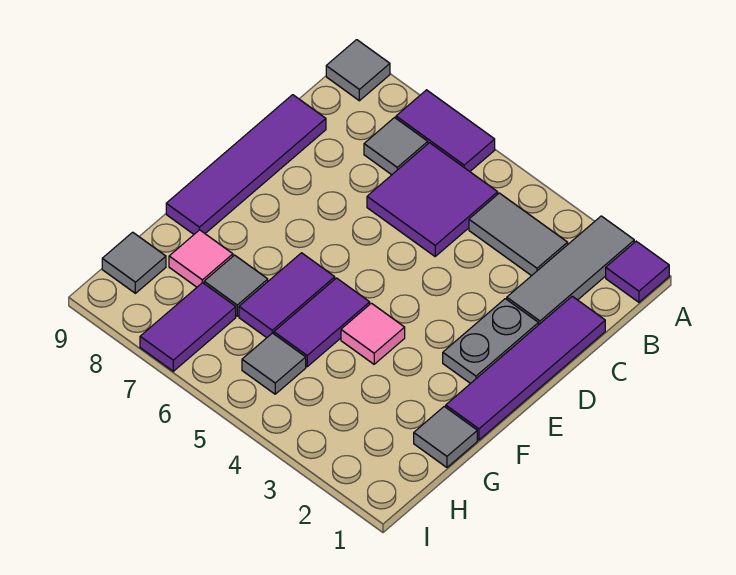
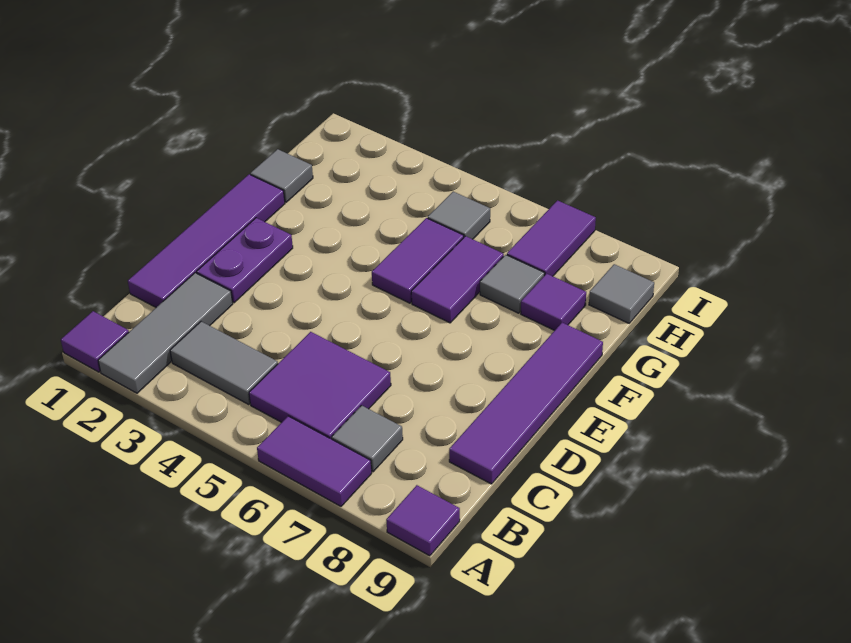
grey tile A9 level 1 -> purple tile A9 level 1
grey plate D2:E2 level 1 -> purple plate D2:E2 level 1
pink tile F4 level 1 -> none
pink tile G8 level 1 -> purple tile G8 level 1

